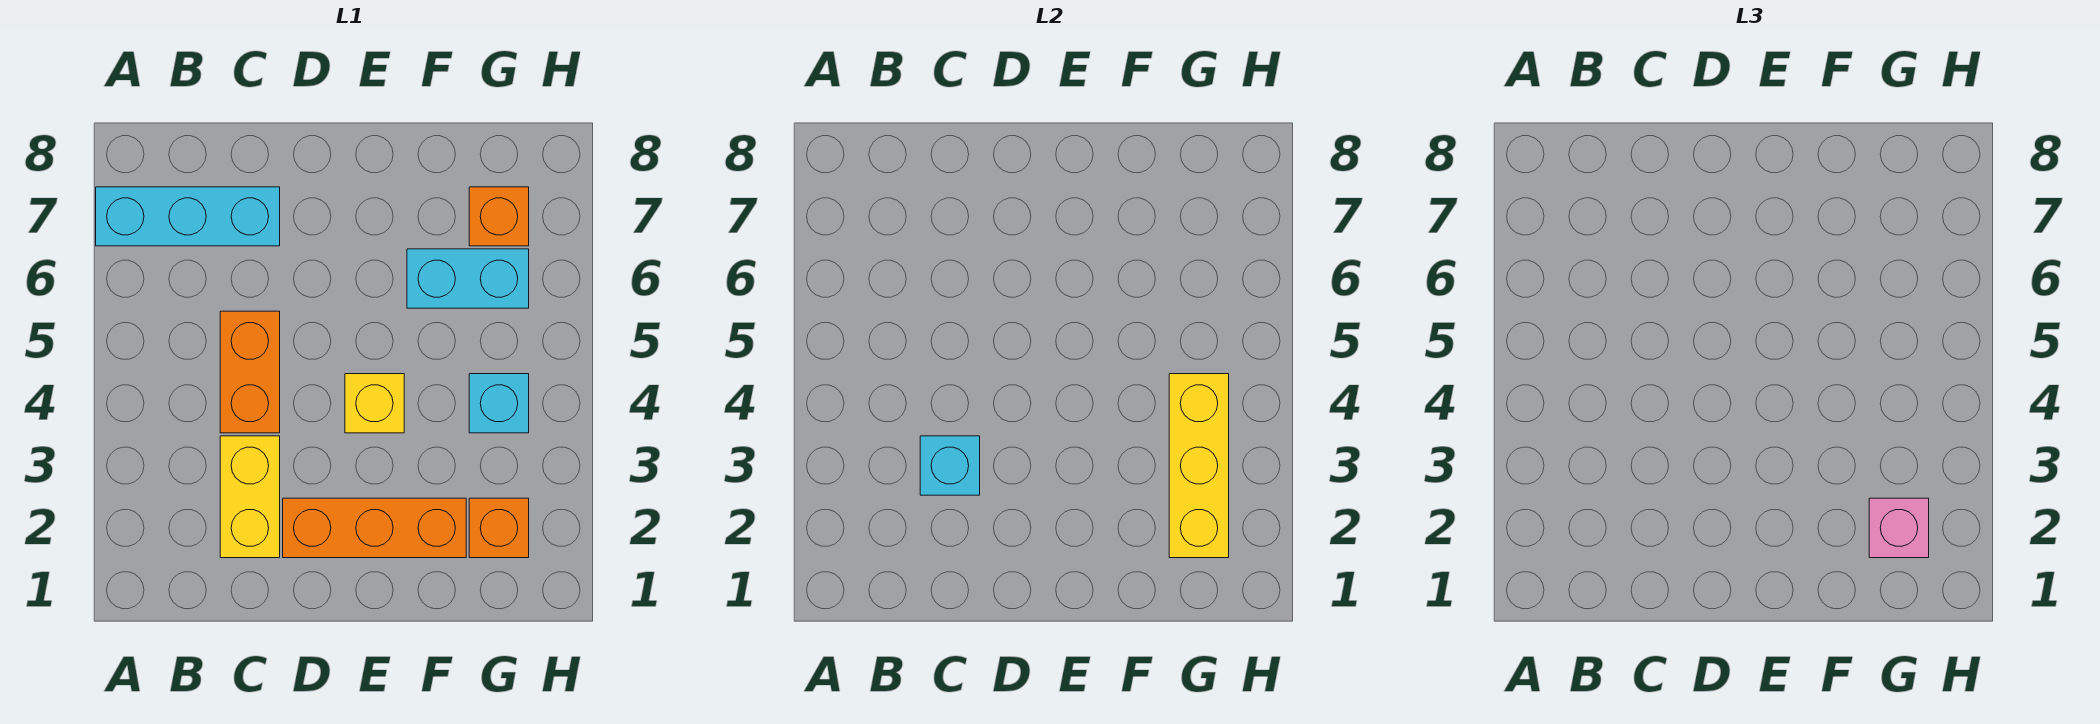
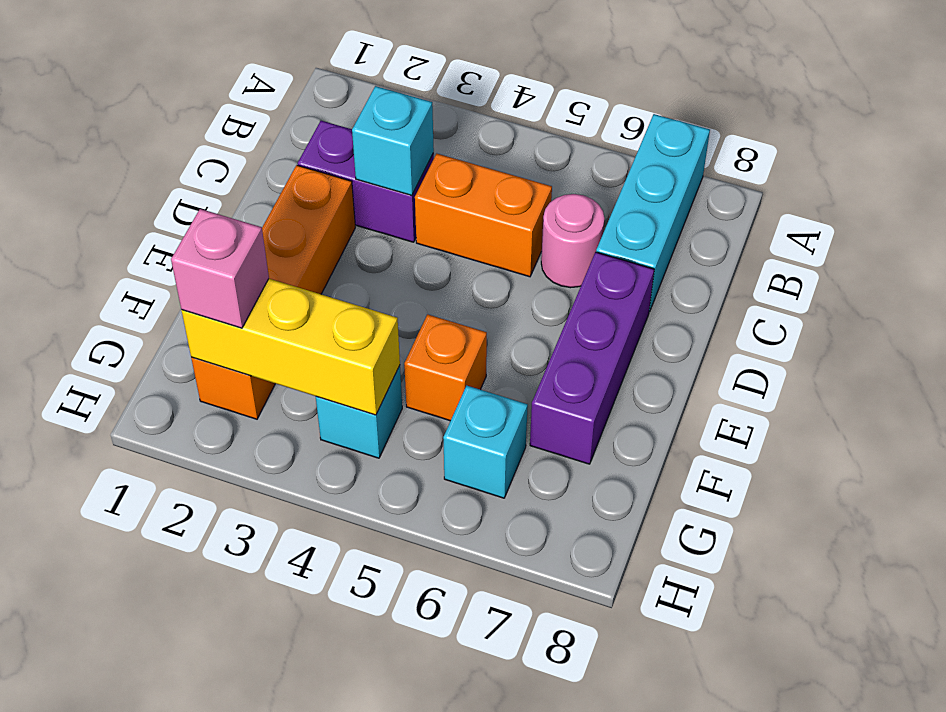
yellow brick C2:C3 level 1 -> purple brick C2:C3 level 1
none -> pink round brick C6 level 1
none -> purple brick D7:F7 level 1
yellow brick E4 level 1 -> none
cyan brick F6:G6 level 1 -> cyan brick G6 level 1
orange brick G7 level 1 -> orange brick F5 level 1

